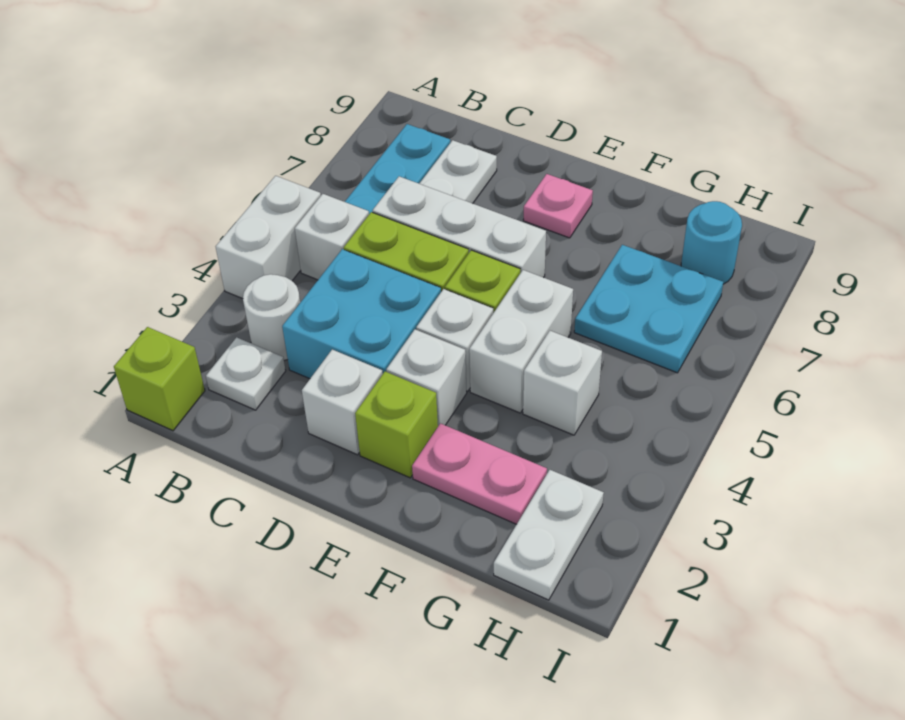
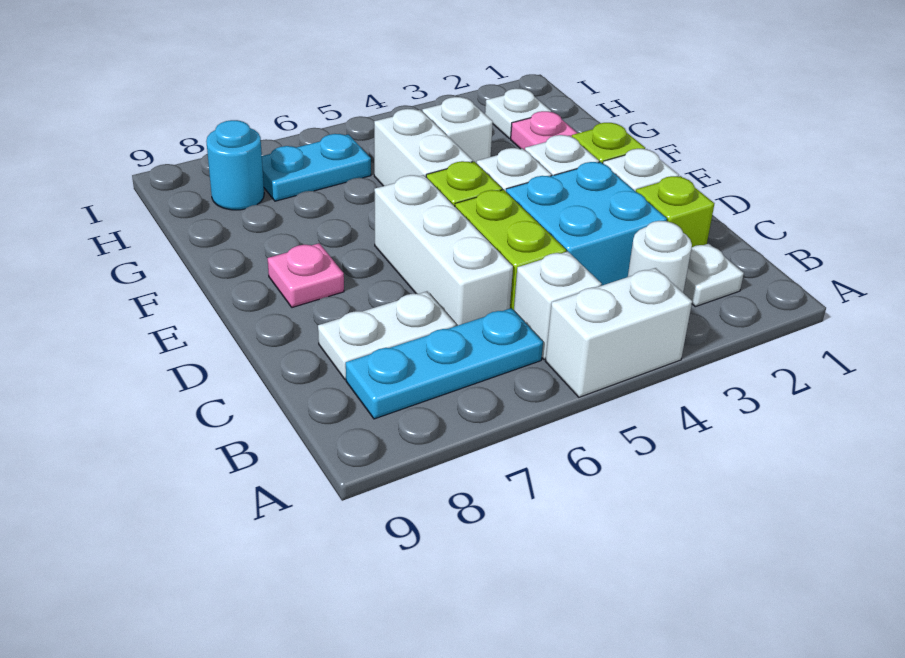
lime brick A1 level 1 -> lime brick C2 level 1
white brick F4:F5 level 1 -> white brick F5:G5 level 1
cyan plate G6:H7 level 1 -> cyan plate H6:H7 level 1
white plate H1:H2 level 1 -> white plate H2 level 1

